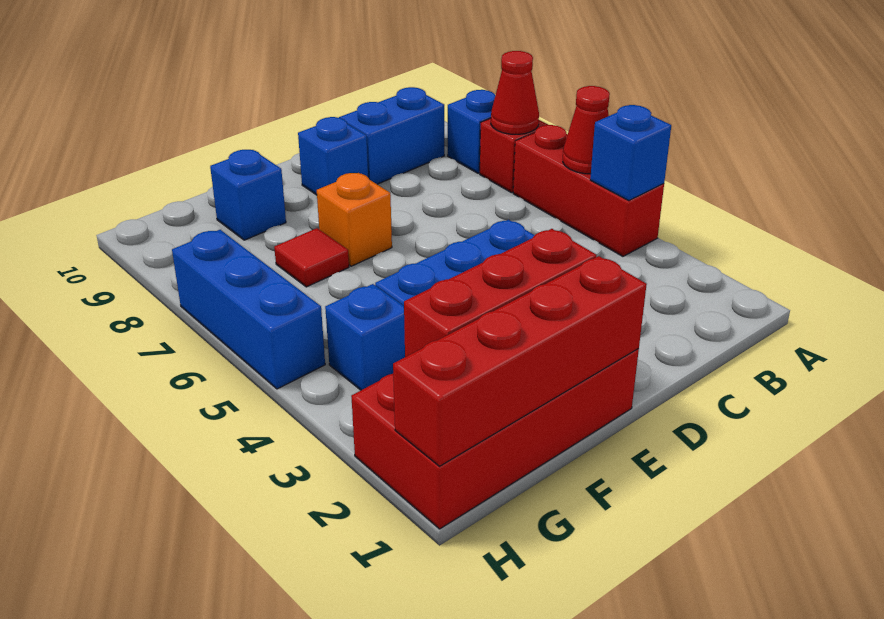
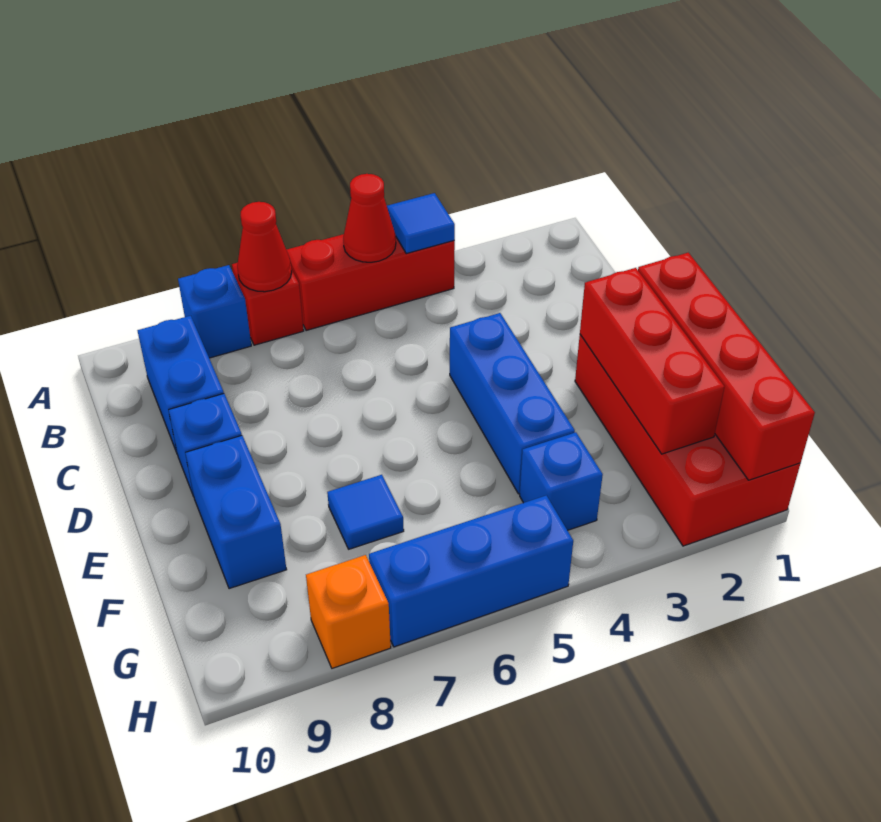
blue brick A4 level 2 -> blue tile A4 level 2
orange brick E7 level 1 -> orange brick H8 level 1
red tile F7 level 1 -> blue tile F7 level 1
blue brick F9 level 1 -> blue brick E9:F9 level 1

